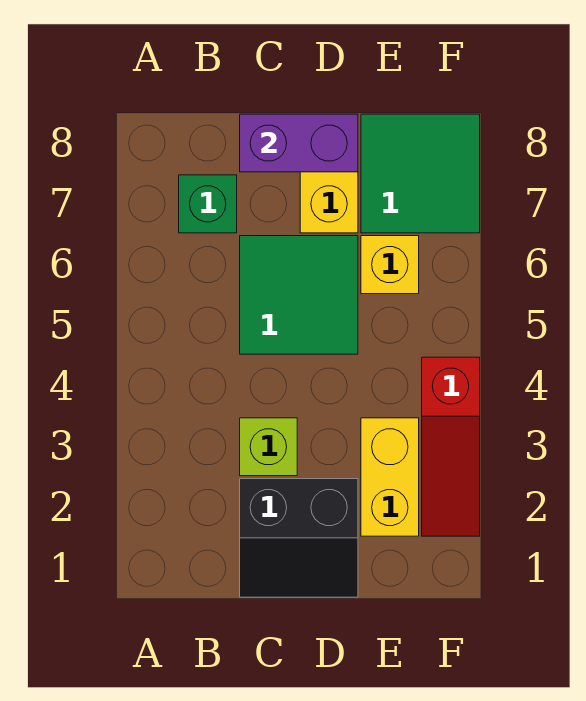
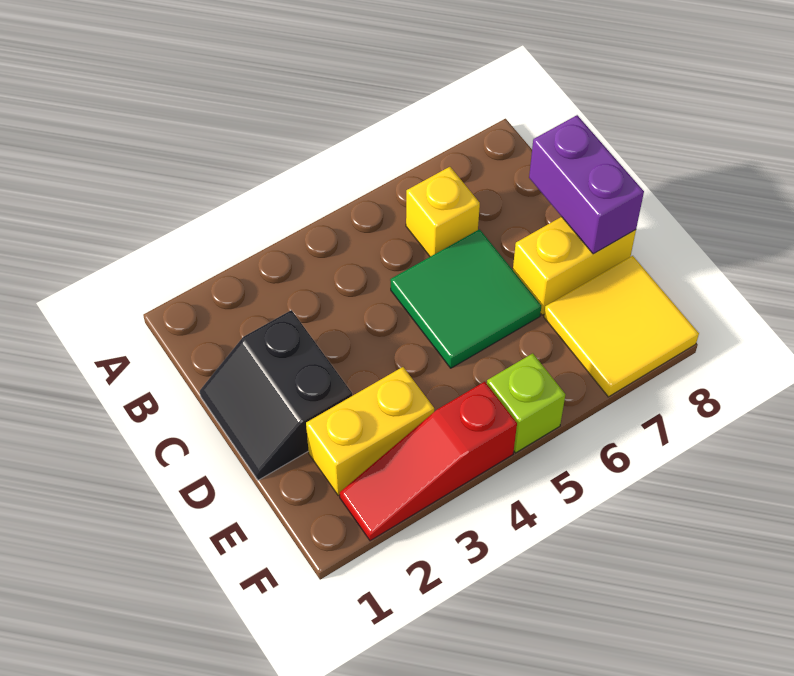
green brick B7 level 1 -> none
lime brick C3 level 1 -> lime brick F5 level 1
yellow brick E6 level 1 -> yellow brick B6 level 1
green tile E7:F8 level 1 -> yellow tile E7:F8 level 1

